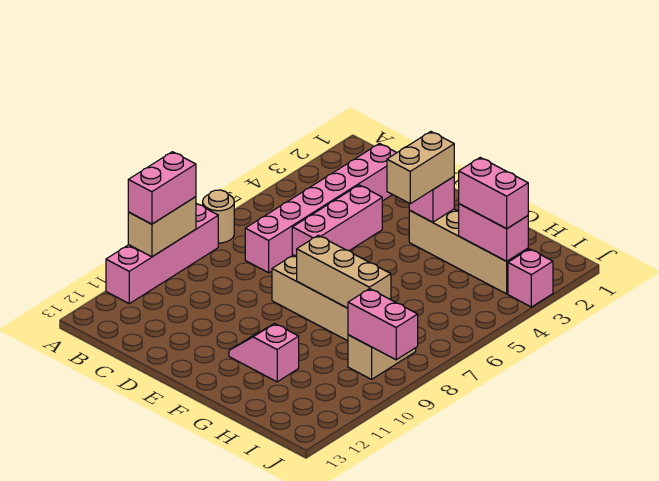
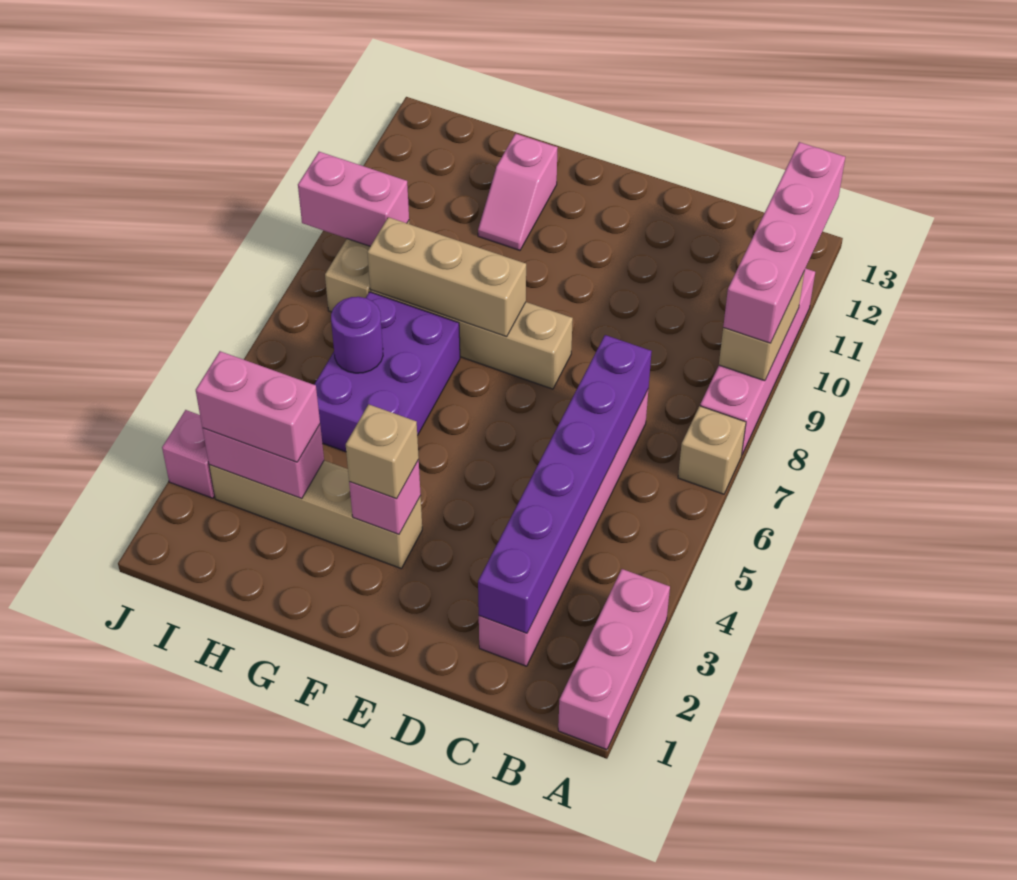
tan round brick A7 level 1 -> tan brick A7 level 1
pink brick A9:A10 level 3 -> pink brick A9:A12 level 3
none -> purple brick C2:C7 level 2
pink brick D4:D6 level 1 -> pink brick A1:A3 level 1
tan brick F3:F4 level 3 -> tan brick F3 level 3
pink slope F11:G11 level 1 top G -> pink slope G11:G12 level 1 top 12
none -> purple brick G5:H7 level 1
none -> purple round brick H6 level 2

